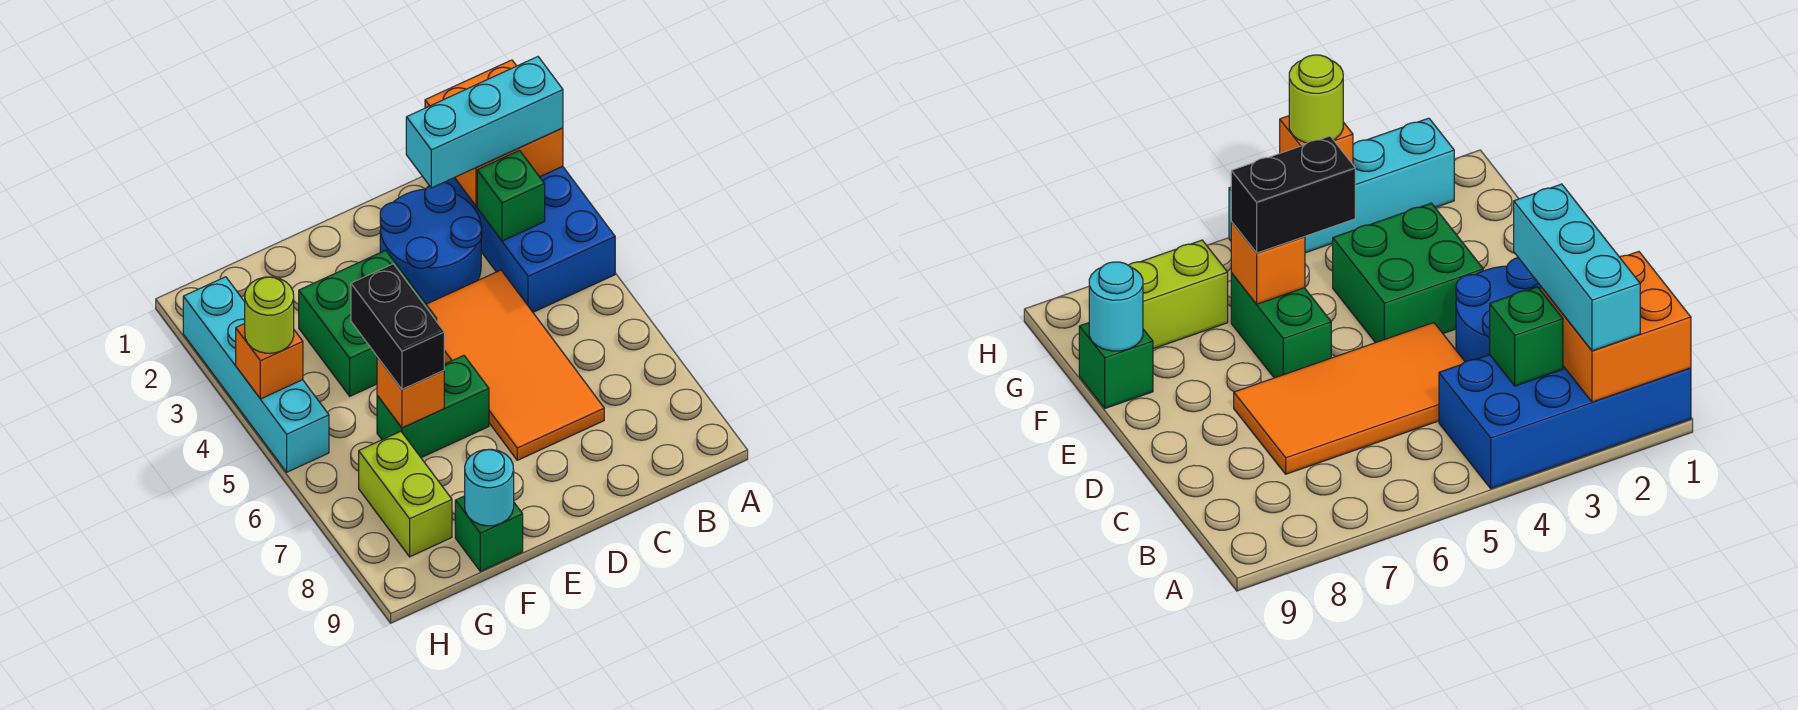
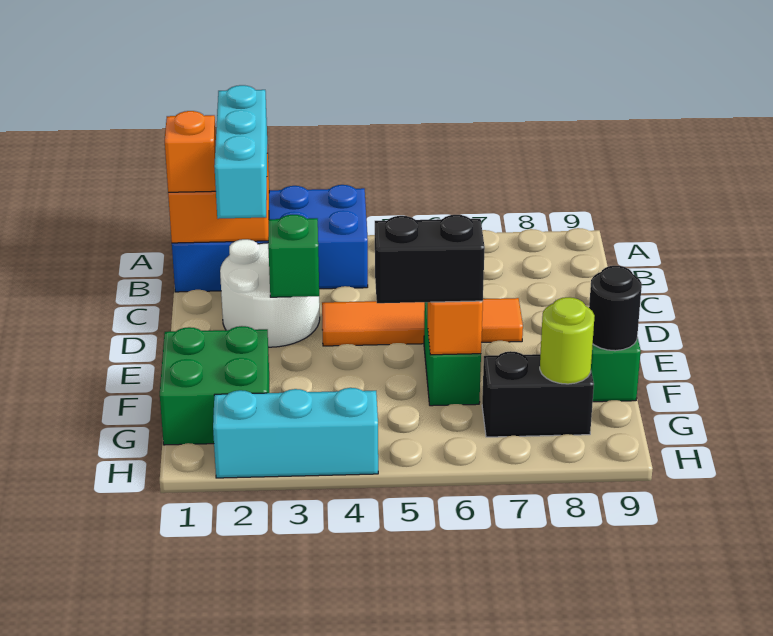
green brick B3 level 2 -> green brick D3 level 2
blue round brick C2:D3 level 1 -> white round brick C2:D3 level 1
orange tile C4:D7 level 1 -> orange tile D4:D7 level 1
green brick E3:F4 level 1 -> green brick F1:G2 level 1
cyan round brick F9 level 2 -> black round brick F9 level 2
lime brick G7:G8 level 1 -> black brick G7:G8 level 1
cyan brick H2:H5 level 1 -> cyan brick H2:H4 level 1
orange brick H4 level 2 -> orange brick B1 level 3
lime round brick H4 level 3 -> lime round brick G8 level 2

